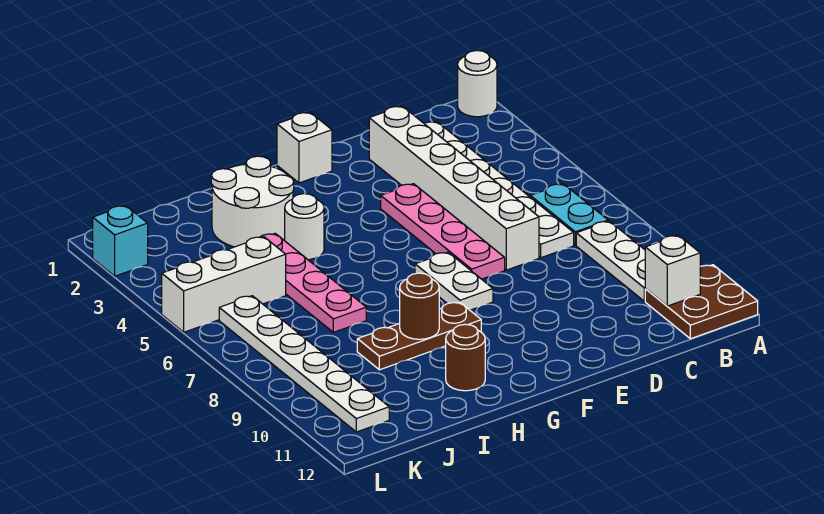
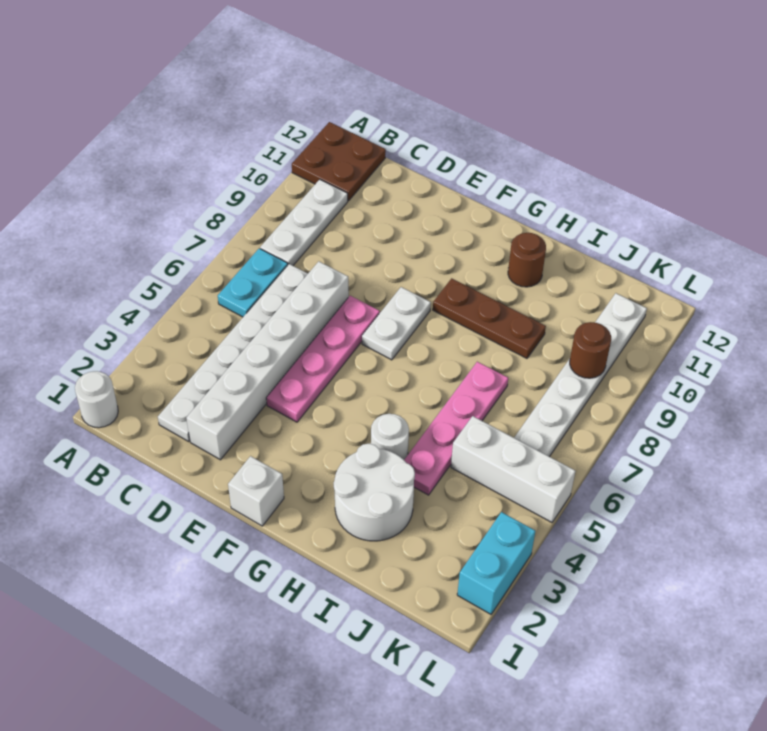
white brick B11 level 2 -> none
brown round brick H9 level 2 -> brown round brick K9 level 2
cyan brick L2 level 1 -> cyan brick L2:L3 level 1

